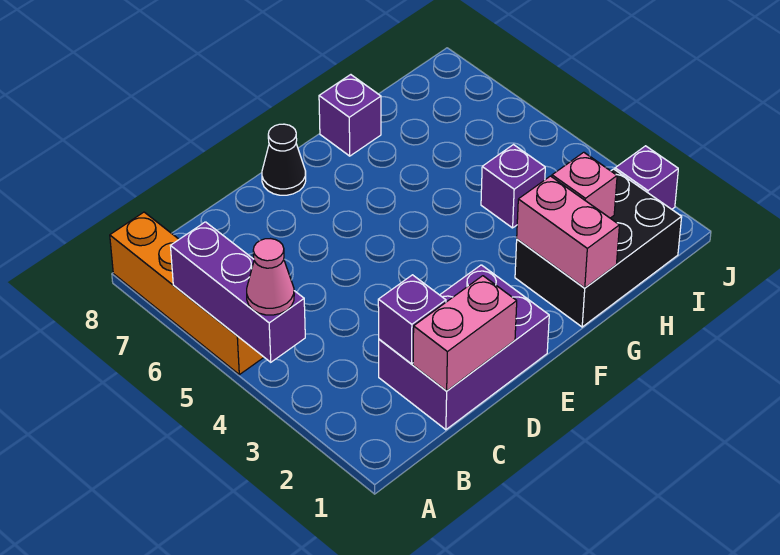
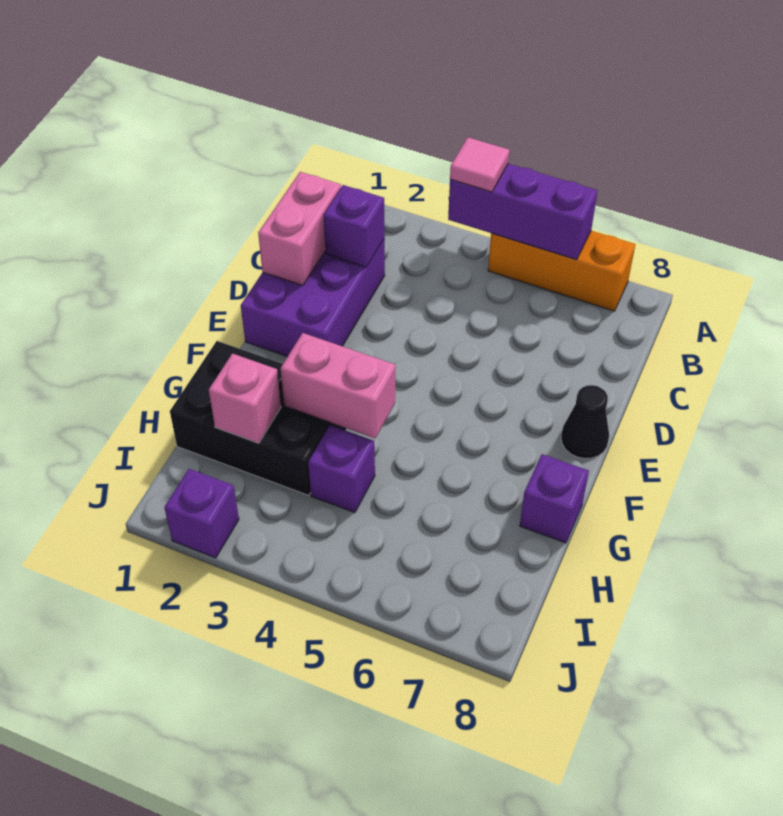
pink cone A4 level 3 -> pink tile A4 level 3
orange brick A5:A8 level 1 -> orange brick A5:A7 level 1
black brick G1:I2 level 1 -> black brick G1:H3 level 1
pink brick G1:G2 level 2 -> pink brick G3:G4 level 2

